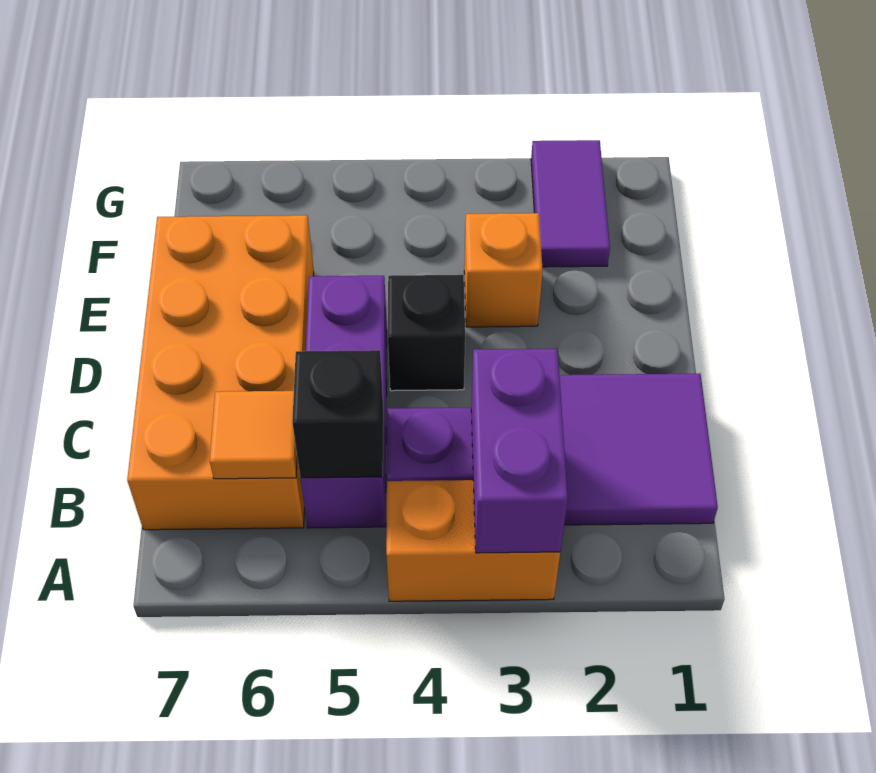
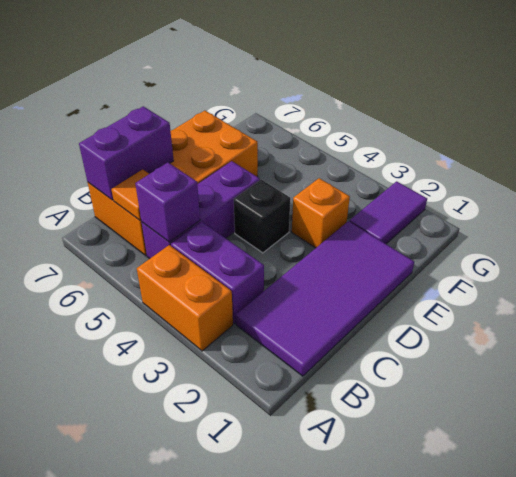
purple brick A3:B3 level 2 -> purple brick B7:C7 level 2
purple tile B1:C2 level 1 -> purple tile B1:E2 level 1
black brick B5 level 2 -> purple brick B5 level 2

